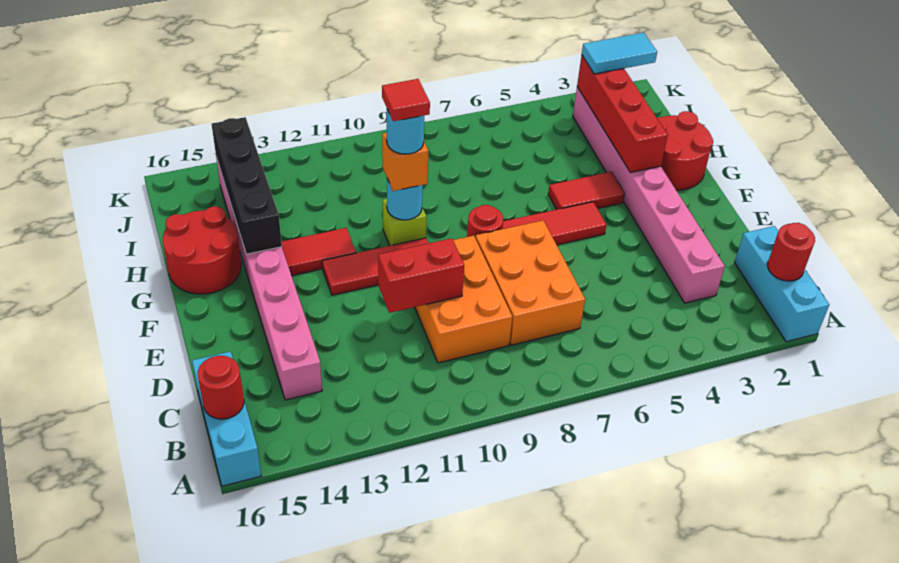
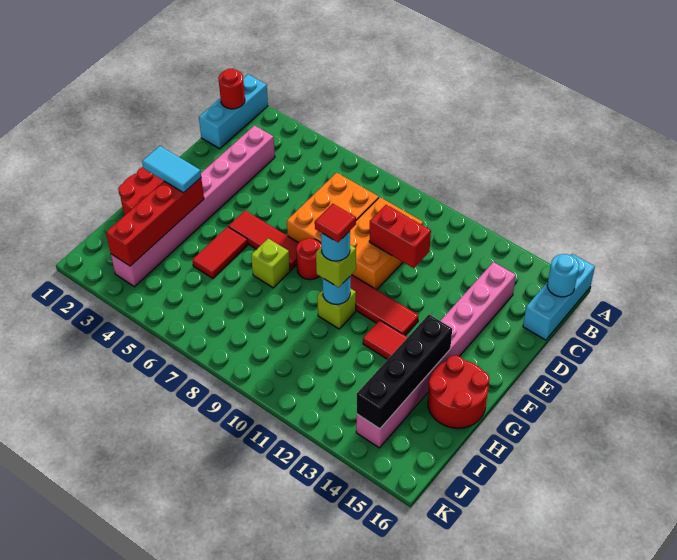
red round brick B16 level 2 -> cyan round brick B16 level 2
red tile G4:G5 level 1 -> red tile G5:H5 level 1
none -> lime brick G7 level 1
orange brick G10 level 3 -> lime brick G10 level 3
cyan tile J2:J3 level 3 -> cyan tile G2:G3 level 3

